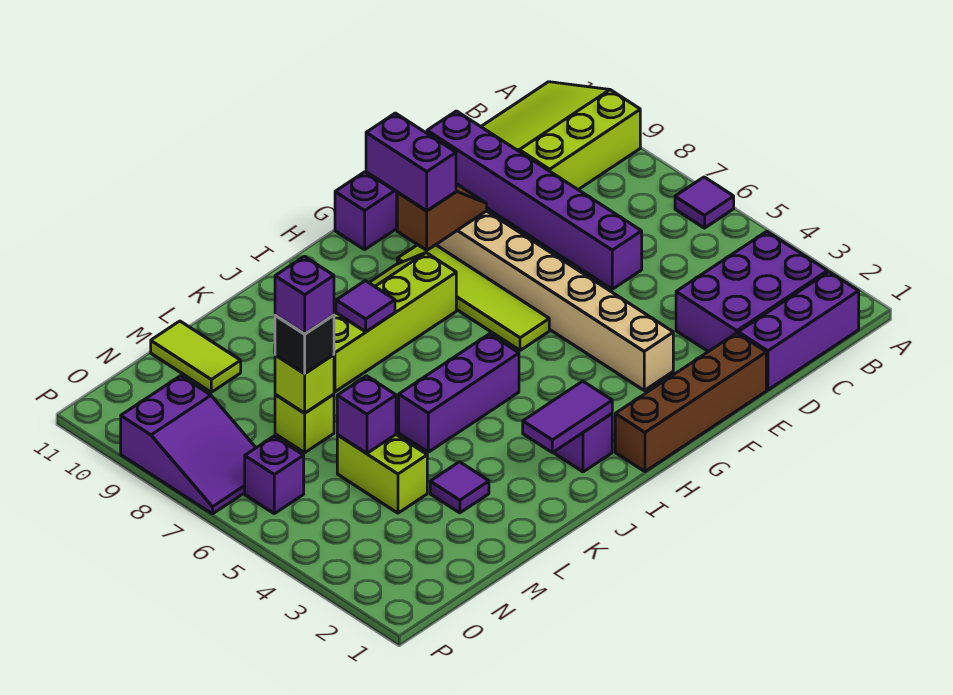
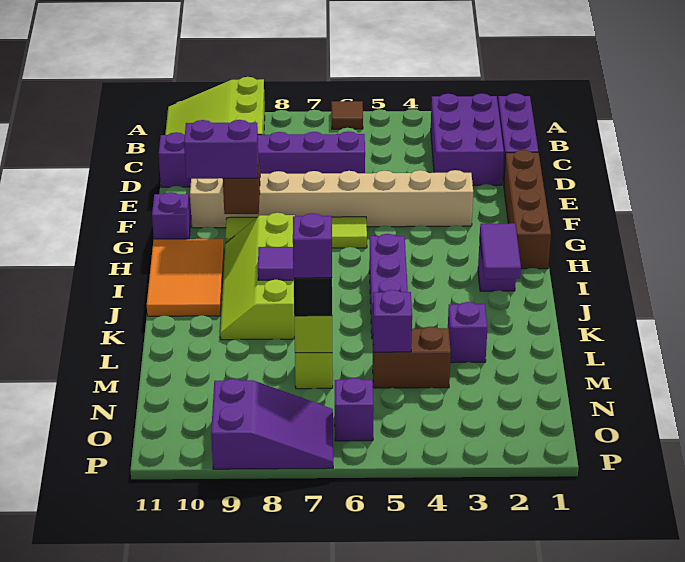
purple tile A6 level 1 -> brown tile A6 level 1
none -> orange tile H10:J11 level 1
purple tile L3 level 1 -> purple brick L3 level 1
lime brick M4:M5 level 1 -> brown brick M4:M5 level 1
lime tile M10:M11 level 1 -> none

